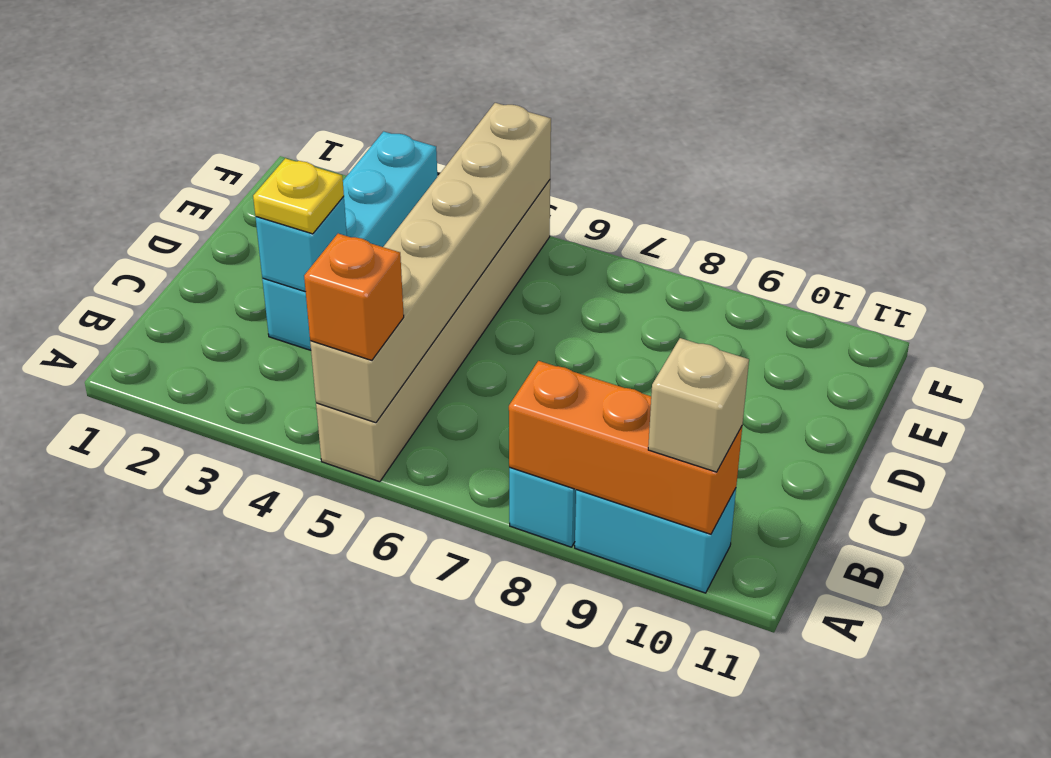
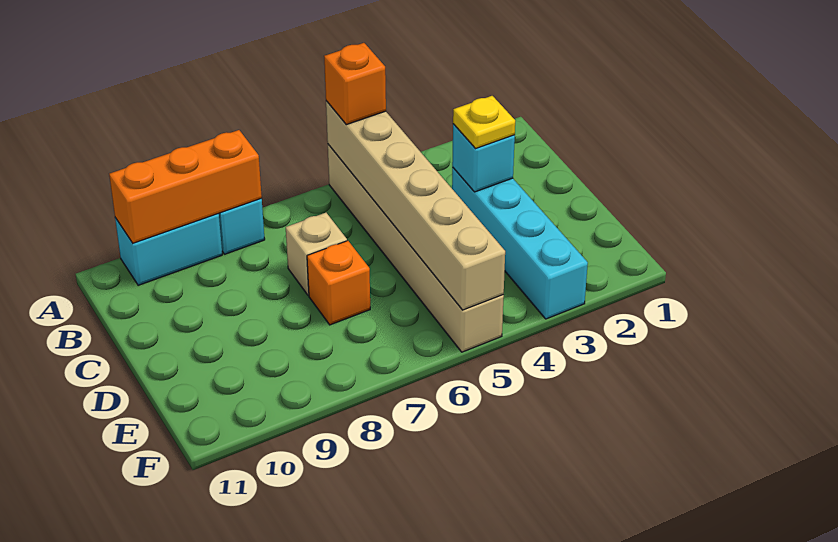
tan brick A10 level 3 -> tan brick C7 level 1
none -> orange brick D7 level 1

